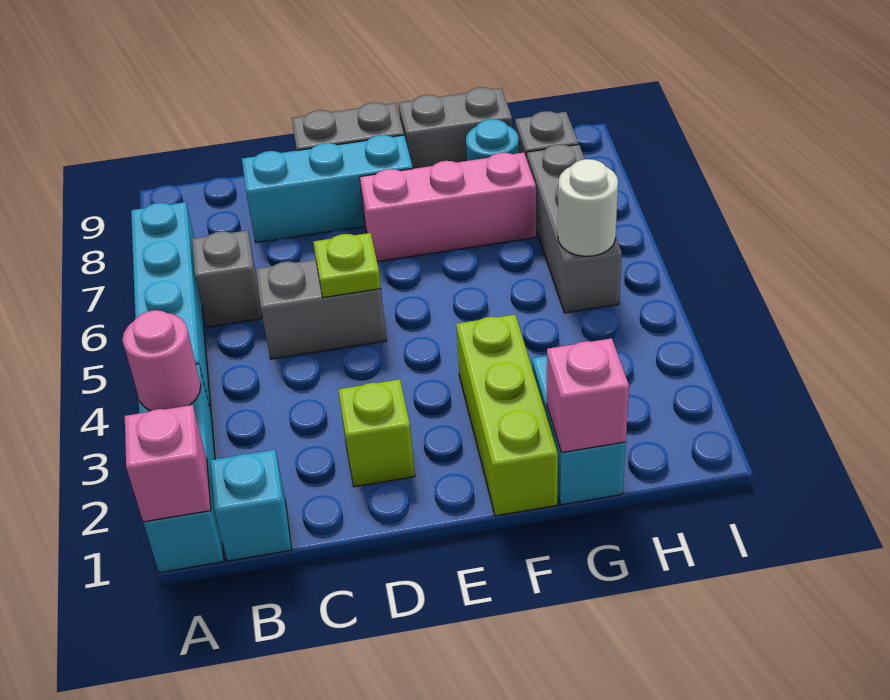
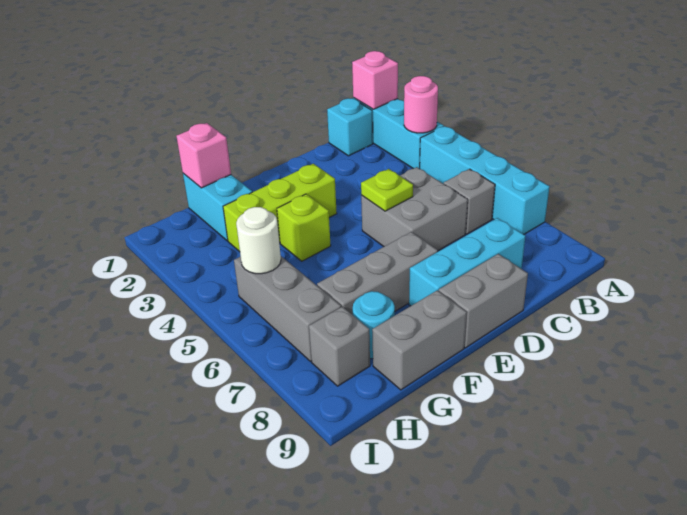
grey brick C5:D5 level 1 -> grey brick C5:D6 level 1
lime brick D2 level 1 -> lime brick F4 level 1
pink brick E7:G7 level 1 -> grey brick E7:G7 level 1
lime brick F1:F3 level 1 -> lime brick E3:G3 level 1

